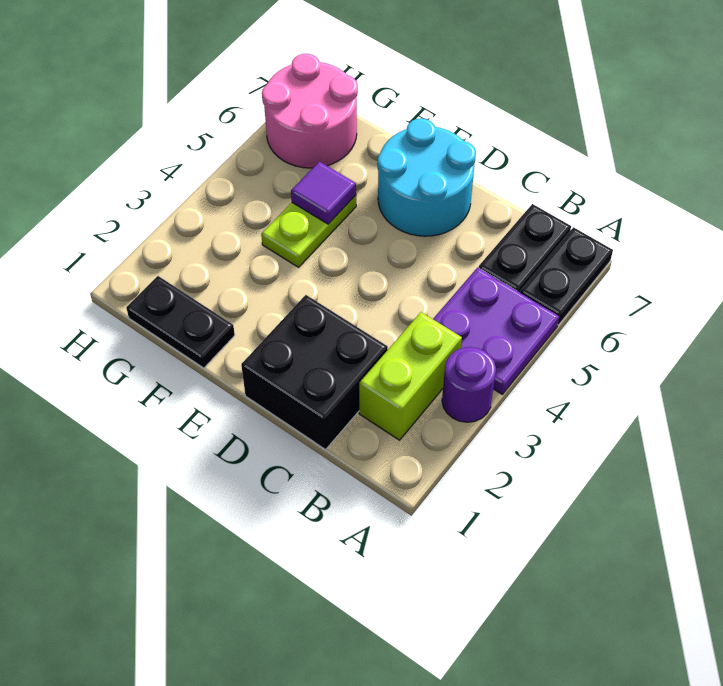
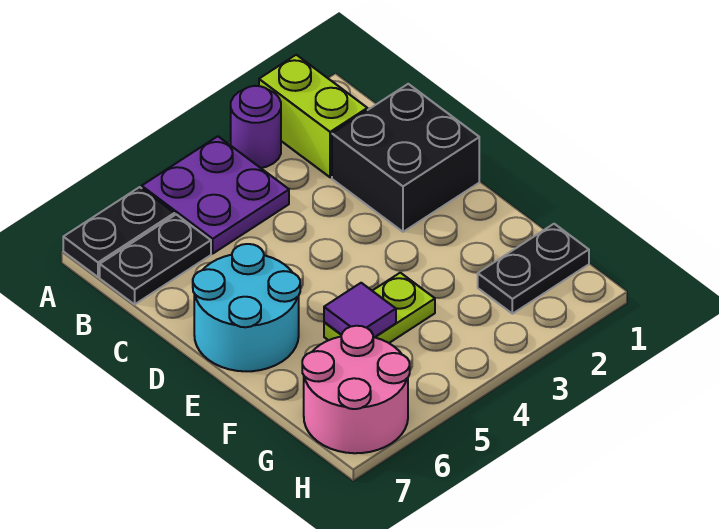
lime brick B2:B3 level 1 -> lime brick A2:B2 level 1
black plate F1:G1 level 1 -> black plate G1:G2 level 1

